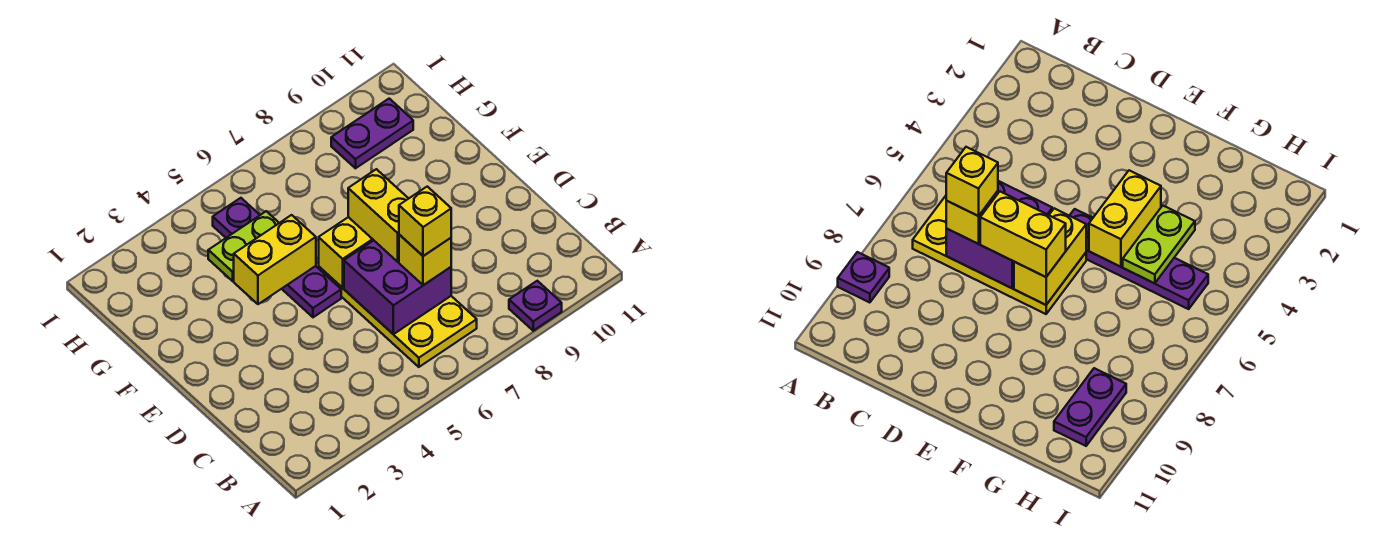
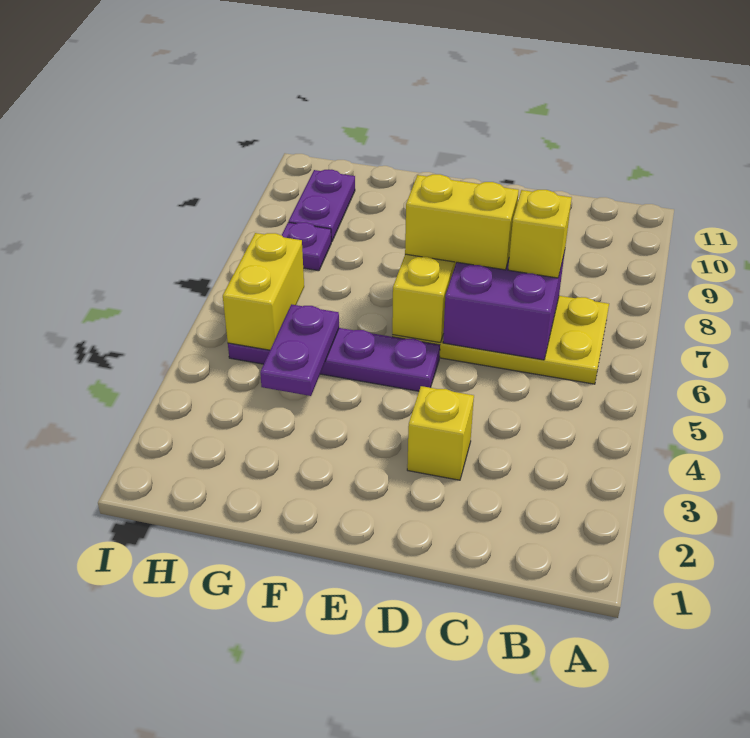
purple plate A9 level 1 -> purple plate H8 level 1
yellow brick C7 level 4 -> yellow brick D3 level 1
yellow brick F4:F5 level 2 -> yellow brick H5:H6 level 2
lime plate G4:G5 level 2 -> purple plate G4:G5 level 2

